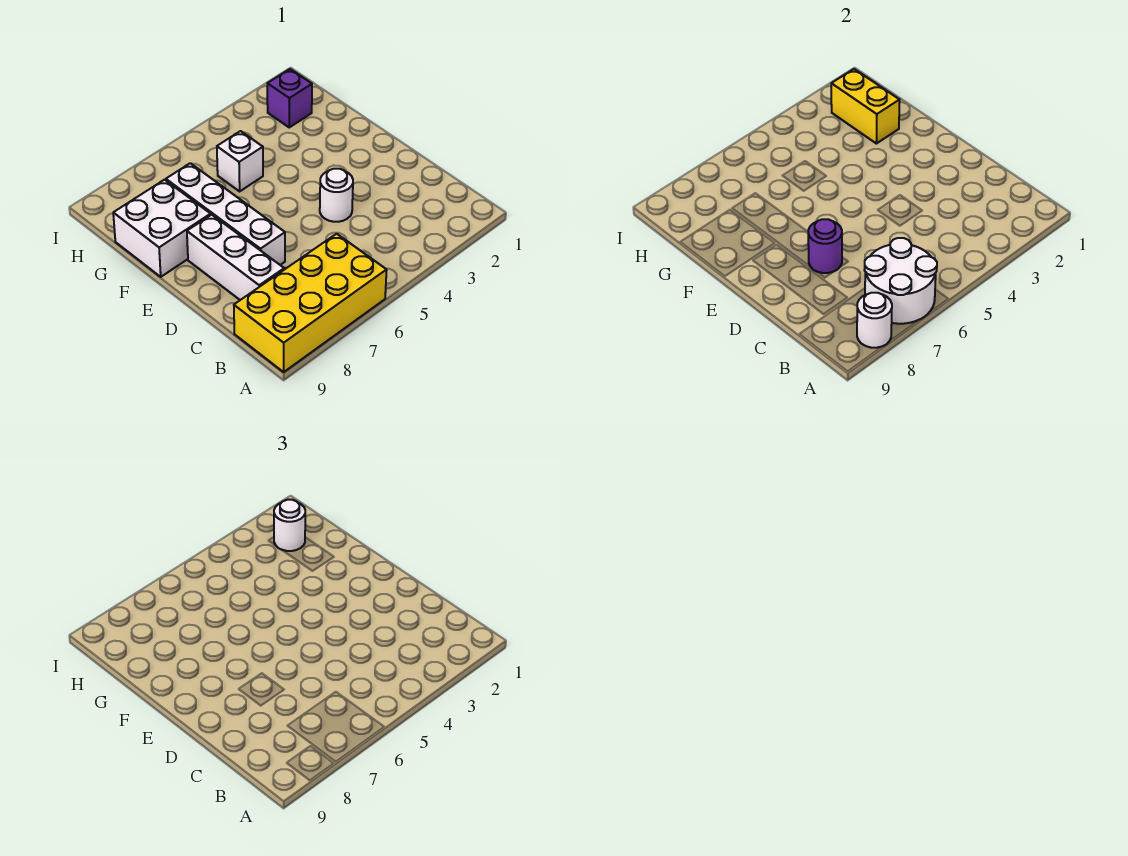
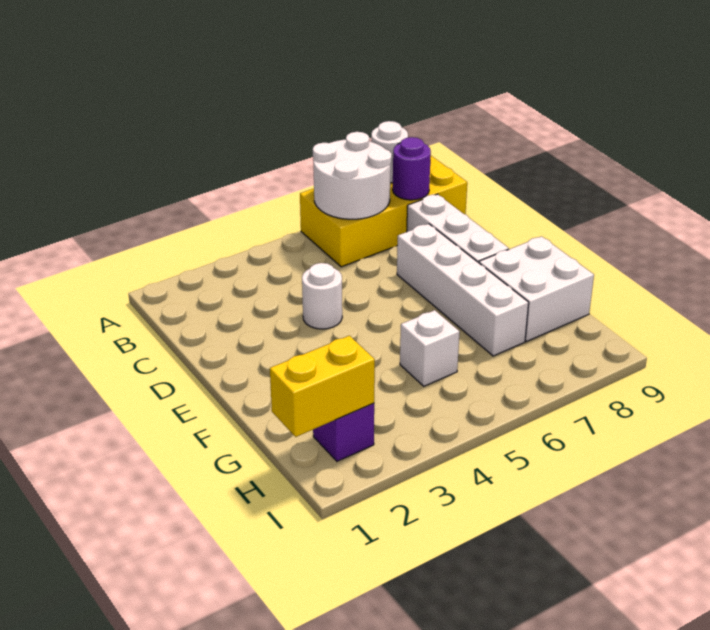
purple round brick D7 level 2 -> purple round brick B8 level 2
yellow brick G2:H2 level 2 -> yellow brick H1:H2 level 2
white round brick H2 level 3 -> none

